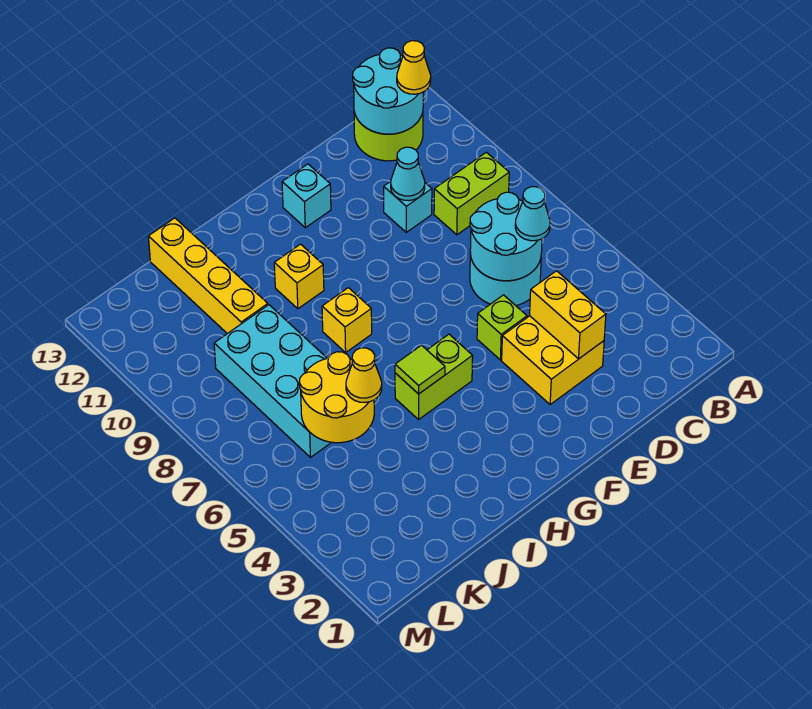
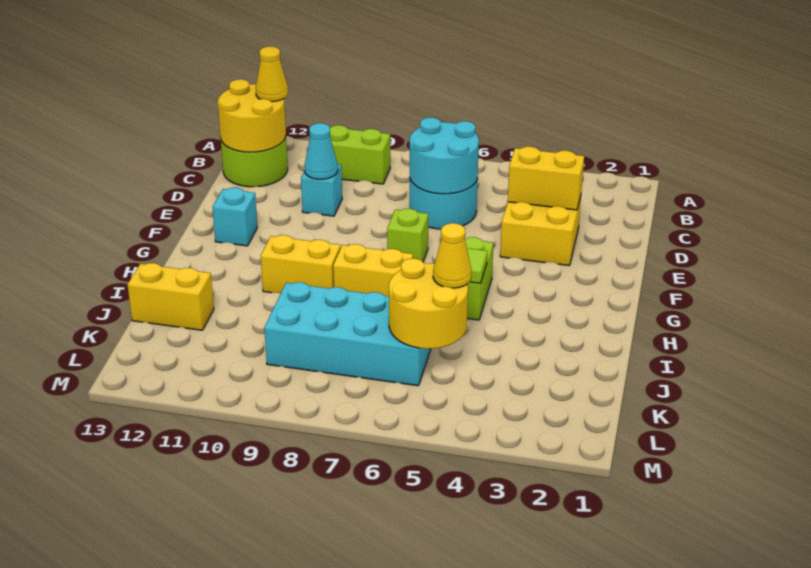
lime brick B9:C9 level 1 -> lime brick B9:B10 level 1
cyan round brick B12:C13 level 2 -> yellow round brick B12:C13 level 2
cyan cone C6 level 3 -> none
lime brick E5 level 1 -> lime brick F7 level 1
yellow brick H8 level 1 -> yellow brick H7:H8 level 1
yellow brick H10 level 1 -> yellow brick H9:H10 level 1
yellow brick J10:J13 level 1 -> yellow brick J12:J13 level 1

